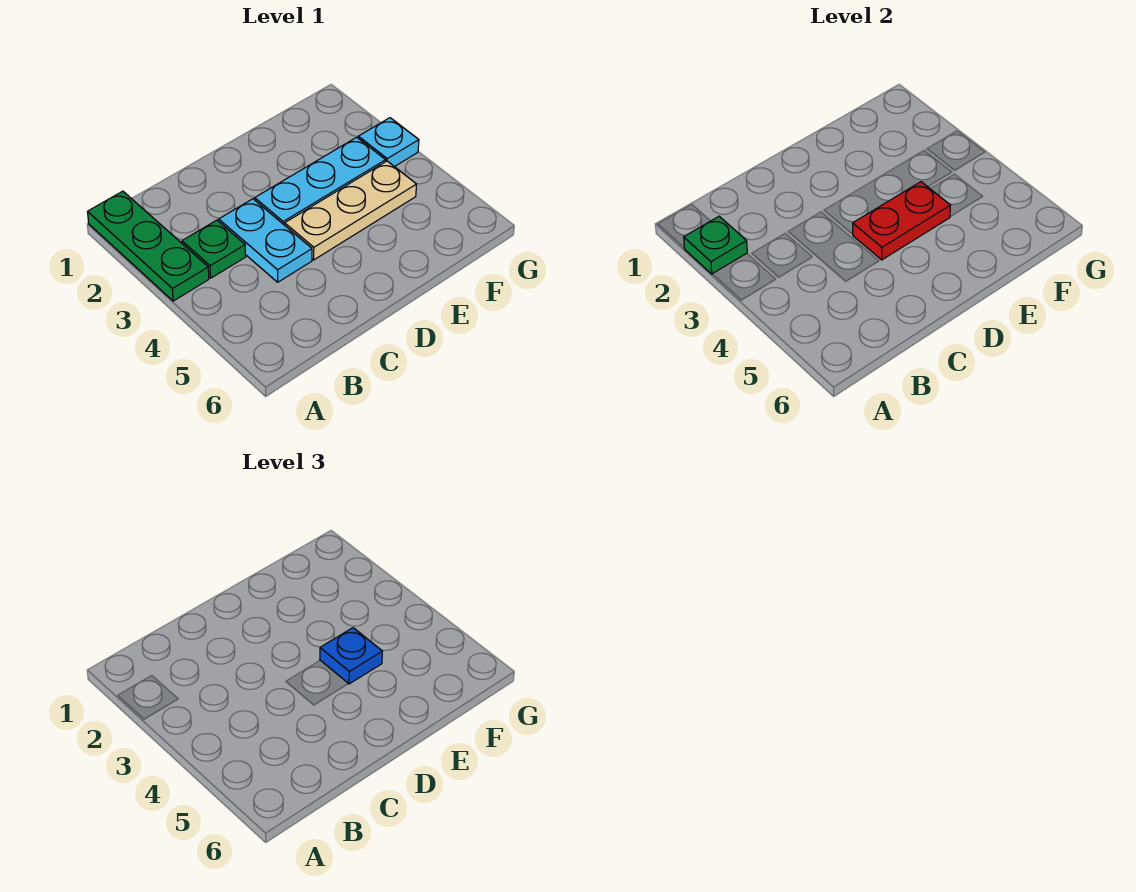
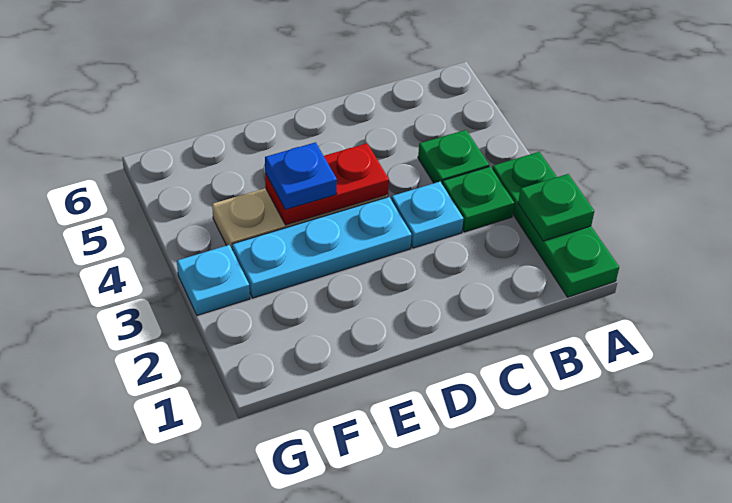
none -> green plate B4 level 1
cyan plate C3:C4 level 1 -> cyan plate C3 level 1

